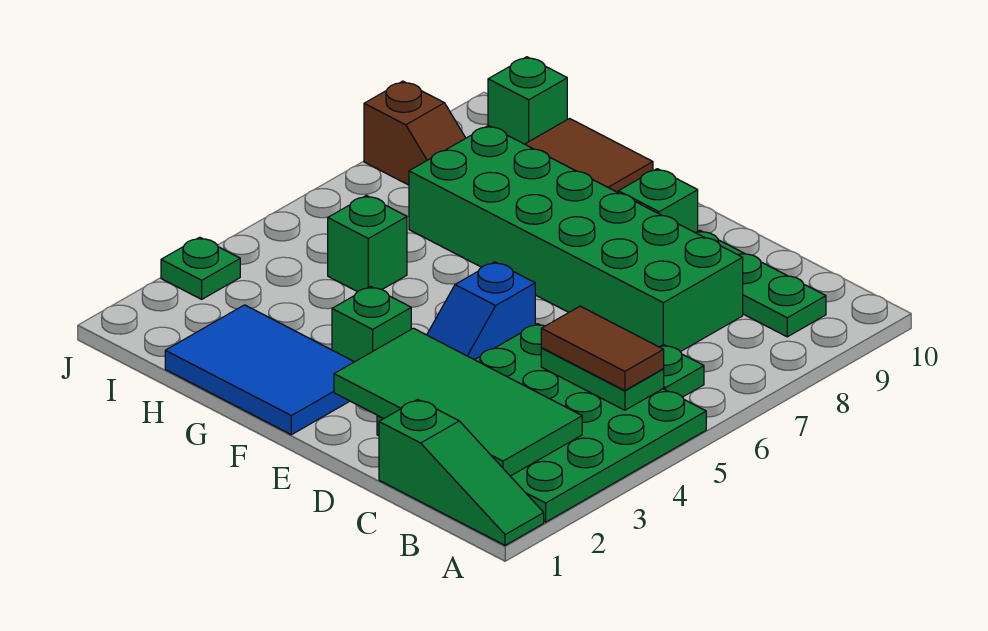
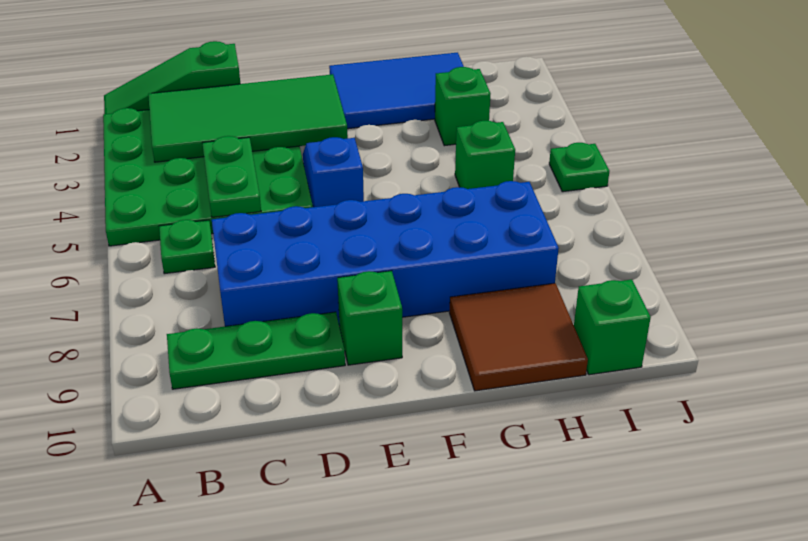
green plate B5:C5 level 2 -> green plate C4:C5 level 2
brown tile B5:C5 level 3 -> none
green brick C7:H8 level 1 -> blue brick C7:H8 level 1
green brick F3 level 1 -> green brick H3 level 1
brown slope I8:J8 level 1 top J -> none
green plate J3 level 1 -> green plate J5 level 1

